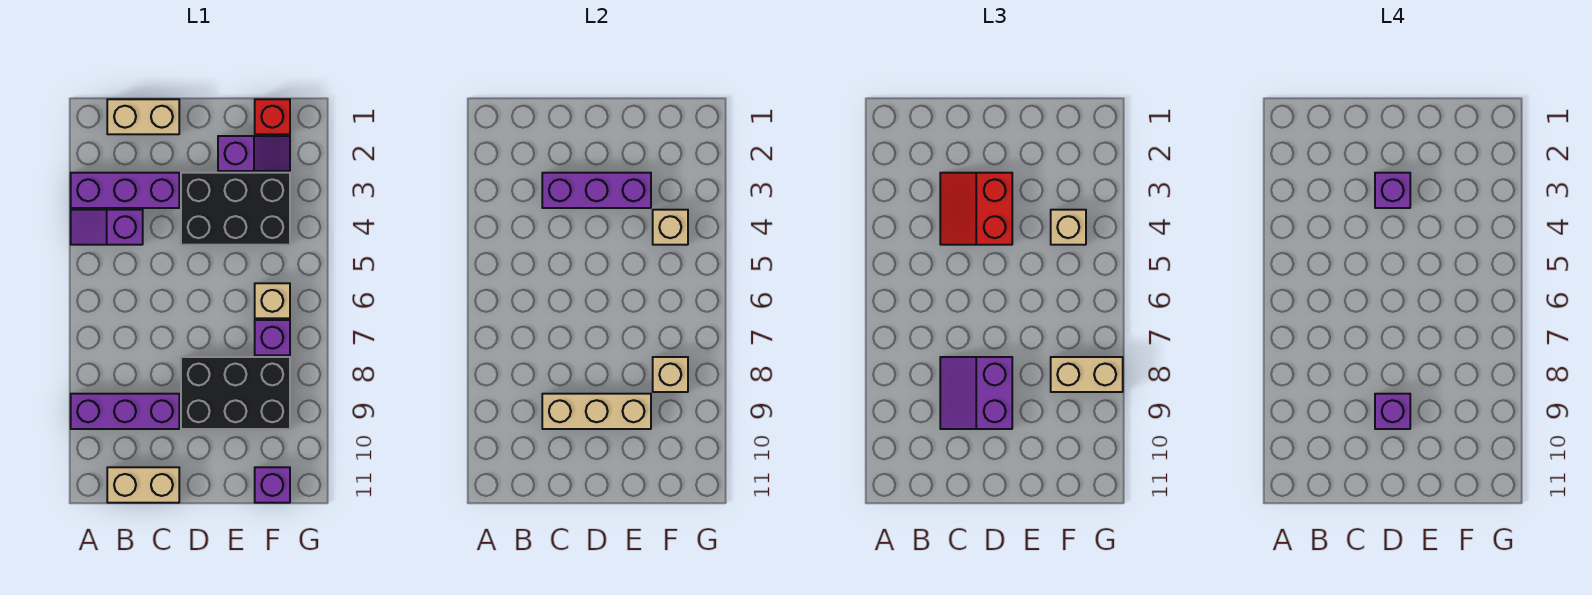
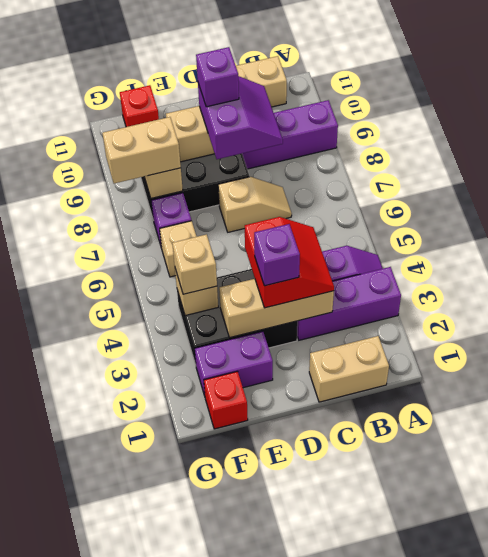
purple brick C3:E3 level 2 -> tan brick C3:E3 level 2
none -> tan slope C7:D7 level 1 top D
purple slope E2:F2 level 1 top E -> purple brick E2:F2 level 1
purple brick F11 level 1 -> red brick F11 level 1

